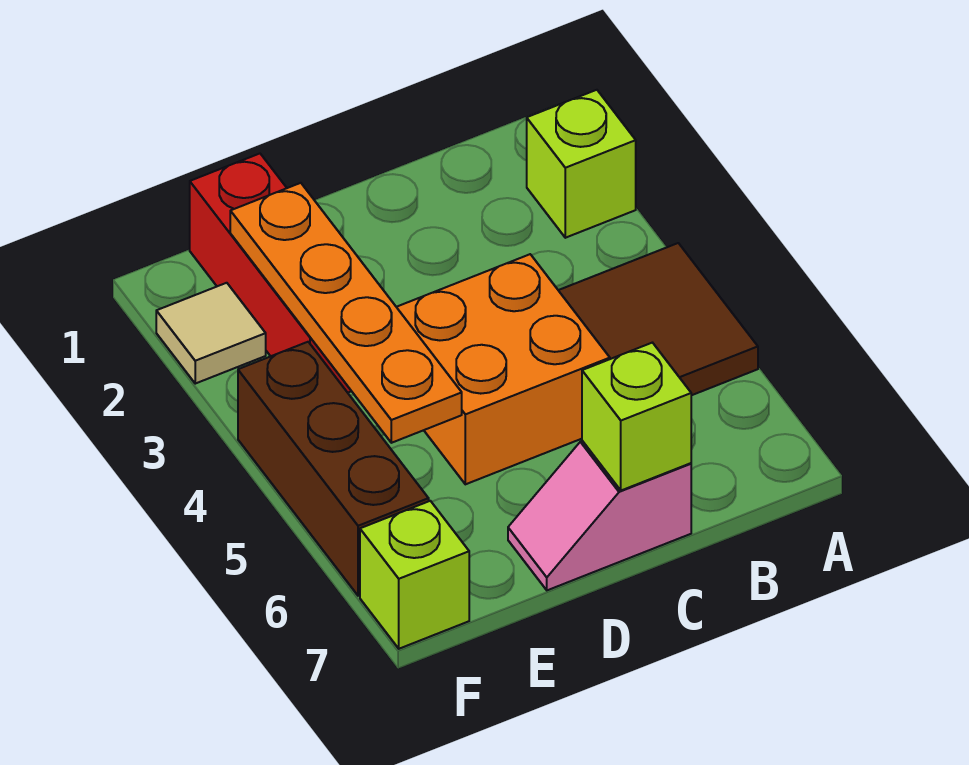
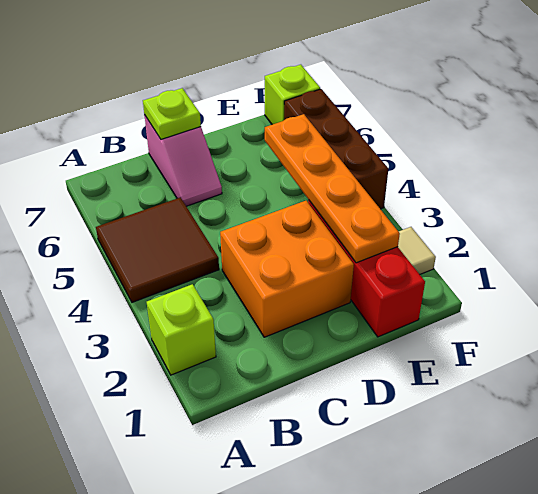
orange brick C4:D5 level 1 -> orange brick C2:D3 level 1
pink slope C7:D7 level 1 top C -> pink slope C6:C7 level 1 top 7
lime brick C7 level 2 -> lime plate C7 level 2

